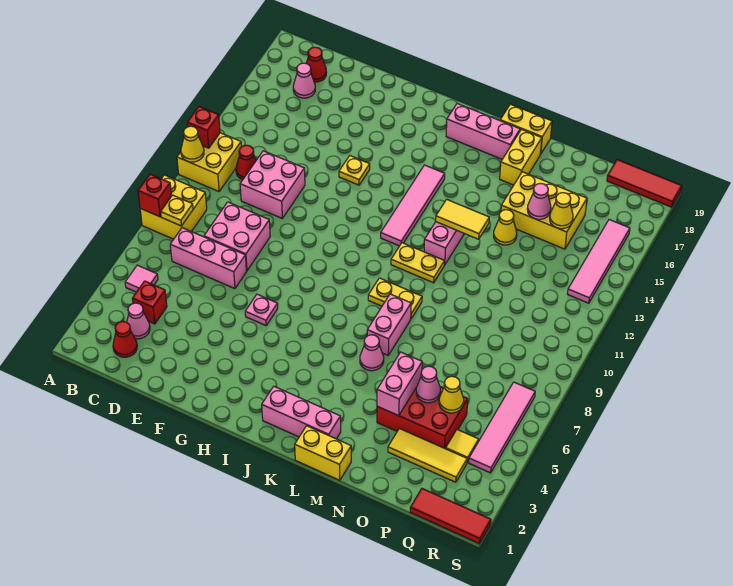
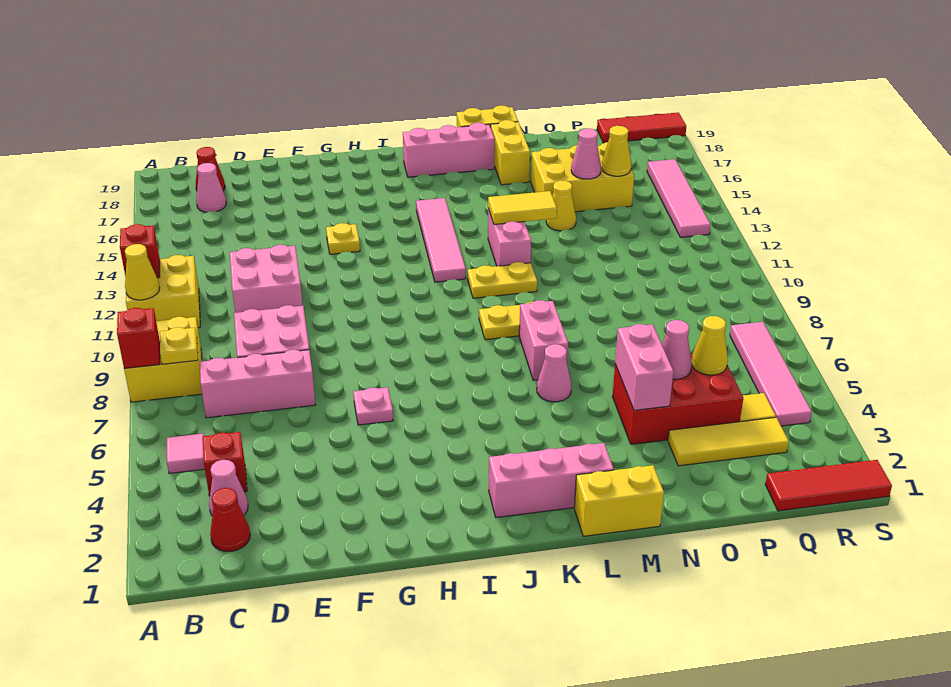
red cone C12 level 1 -> none

